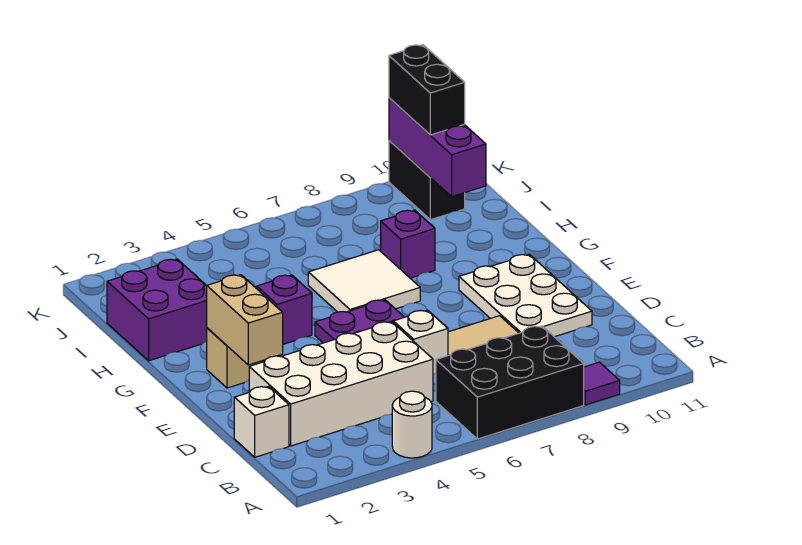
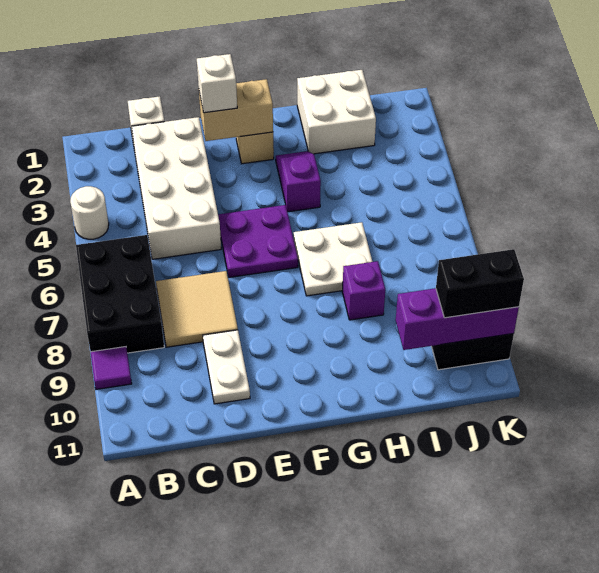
white brick D6 level 1 -> white brick E2 level 3
white plate D9:F10 level 1 -> white plate D9:D10 level 1
white tile G6:H7 level 1 -> white plate G6:H7 level 1
purple brick H1:I2 level 1 -> white brick H1:I2 level 1

